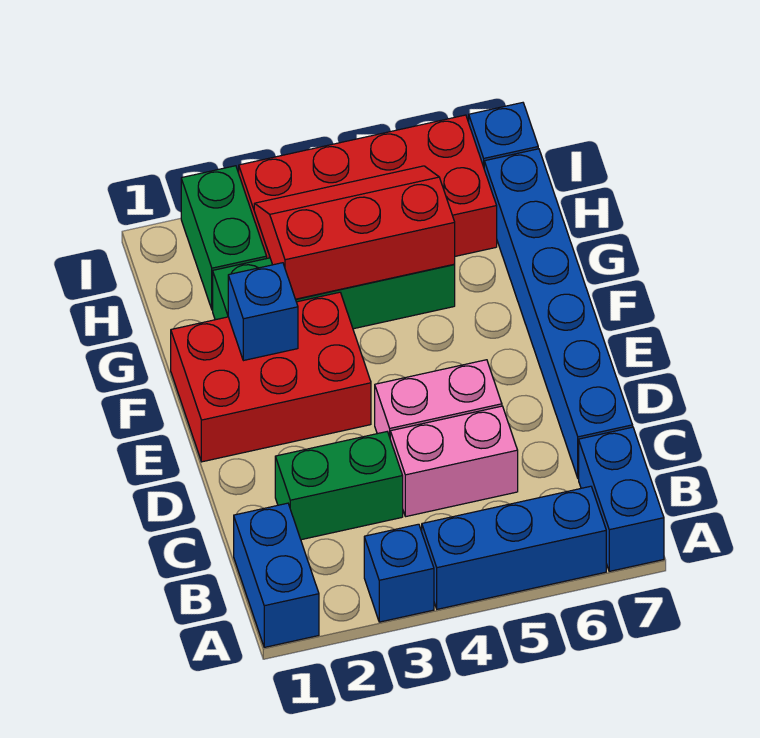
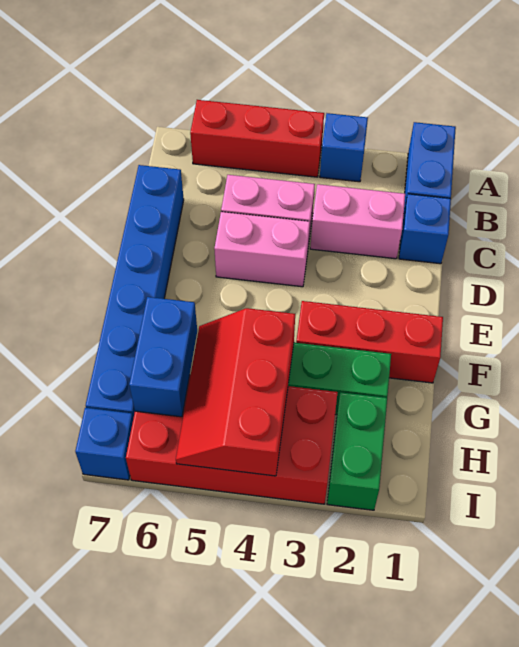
blue brick A4:A6 level 1 -> red brick A4:A6 level 1
blue brick A7:B7 level 1 -> blue brick G6:H6 level 2
green brick C2:C3 level 1 -> pink brick C2:C3 level 1
red brick E1:F3 level 1 -> red brick F1:F3 level 1
blue brick F2 level 2 -> blue brick C1 level 1
red slope G3:H5 level 2 top G -> red slope G4:I5 level 2 top 4

